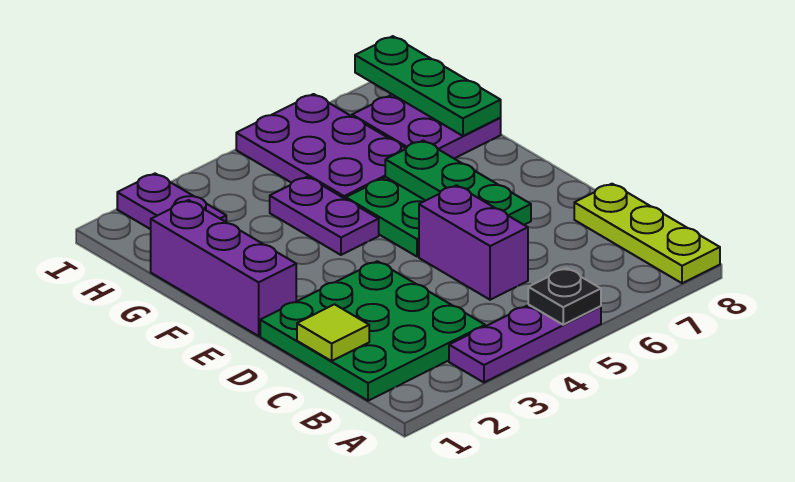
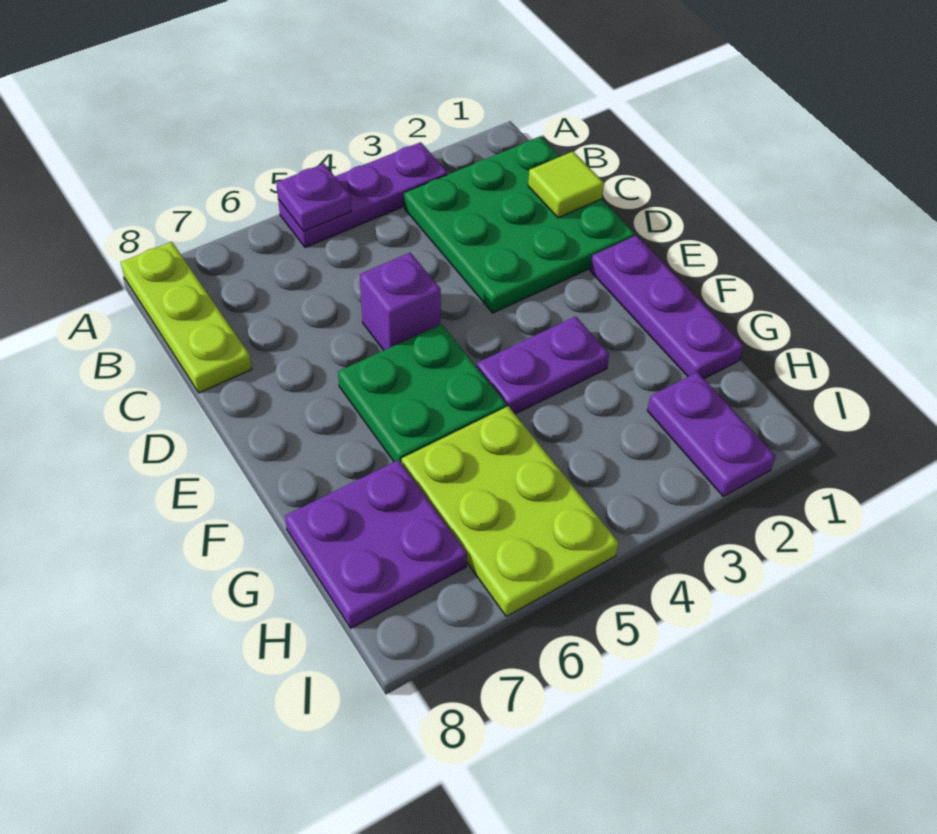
black plate A5 level 2 -> purple plate A5 level 2
purple brick C5:D5 level 1 -> purple brick D5 level 1
green plate D6:F6 level 2 -> none
purple brick E1:G1 level 1 -> purple plate E1:G1 level 1
purple plate F4:G4 level 1 -> purple plate F3:F4 level 1
purple plate G5:I6 level 1 -> lime plate G5:I6 level 1
green plate G8:I8 level 2 -> none

